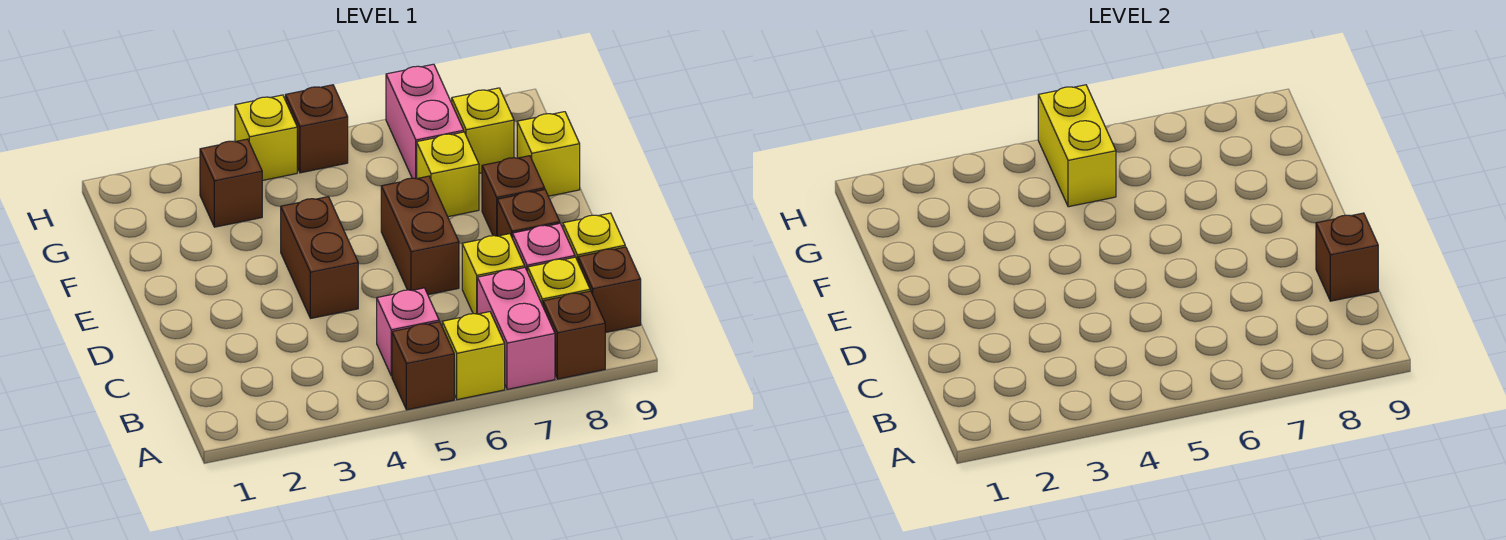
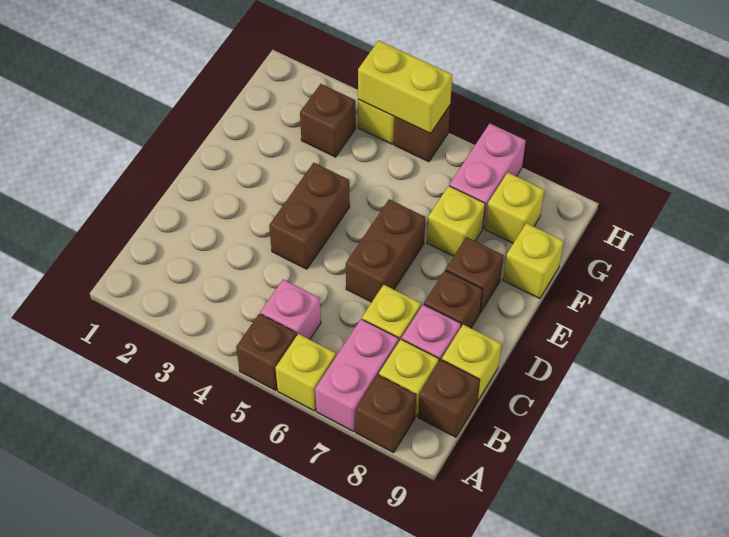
brown brick C9 level 2 -> none
yellow brick G5:H5 level 2 -> yellow brick H4:H5 level 2

